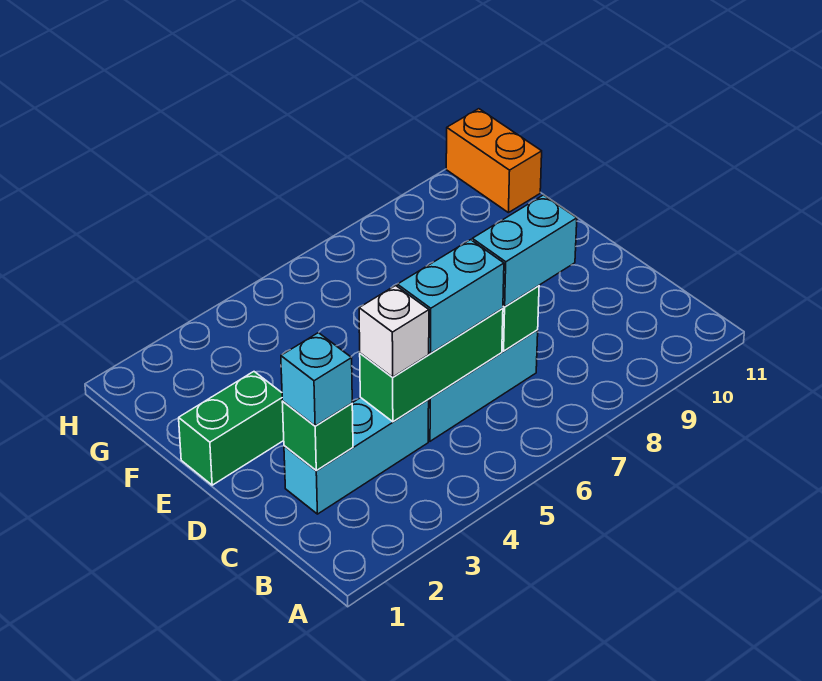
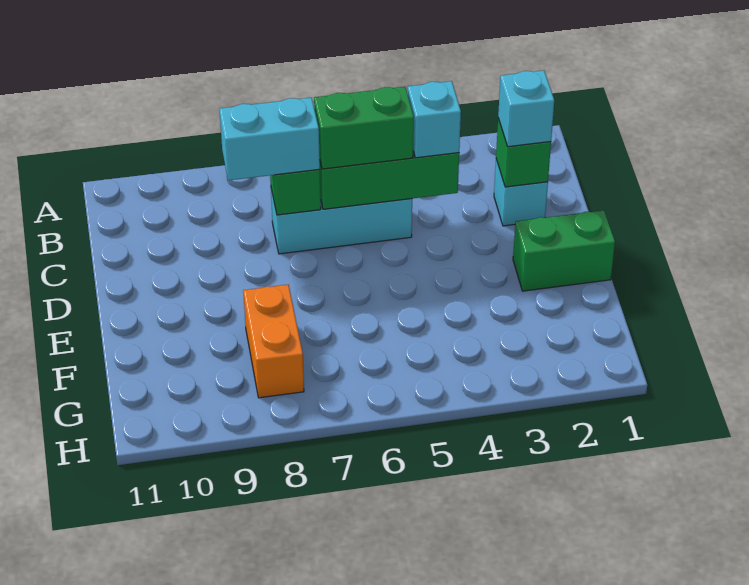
cyan brick C2:C4 level 1 -> cyan brick C2 level 1
white brick C4 level 3 -> cyan brick C4 level 3
cyan brick C5:C6 level 3 -> green brick C5:C6 level 3
orange brick G11:H11 level 1 -> orange brick F8:G8 level 1

